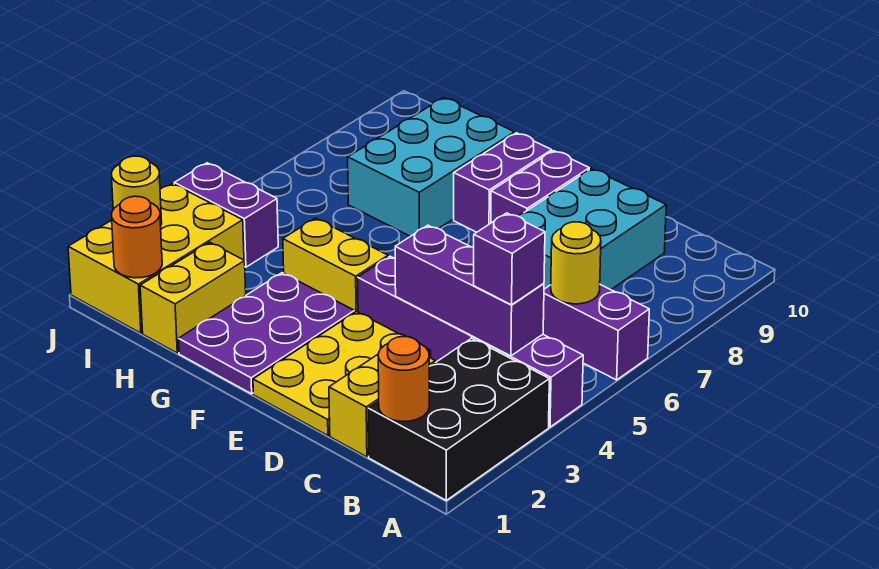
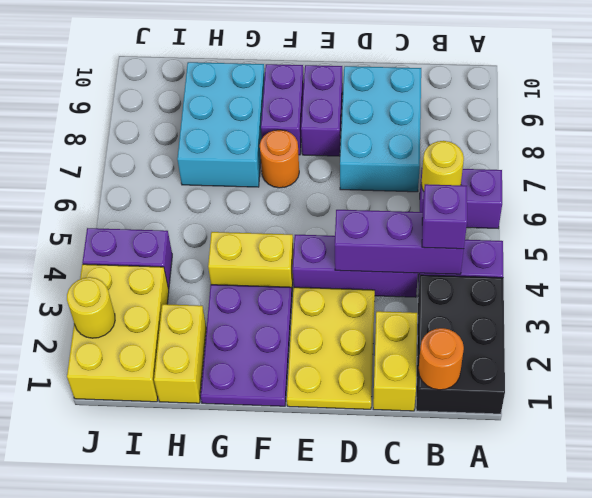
orange round brick I1 level 2 -> orange round brick F7 level 1

